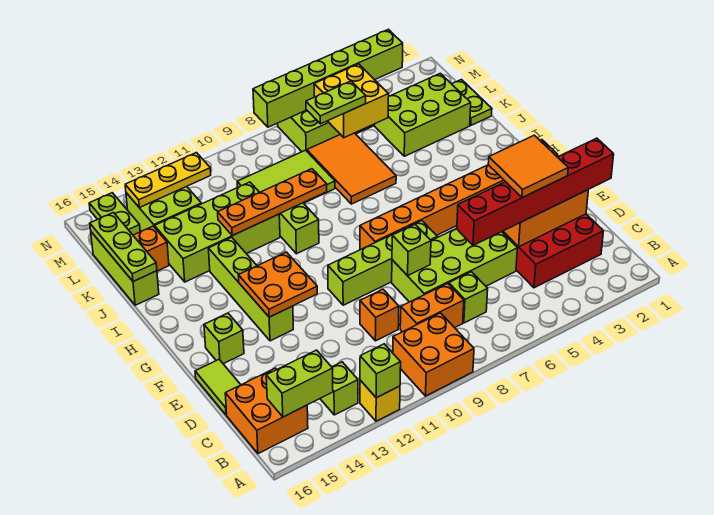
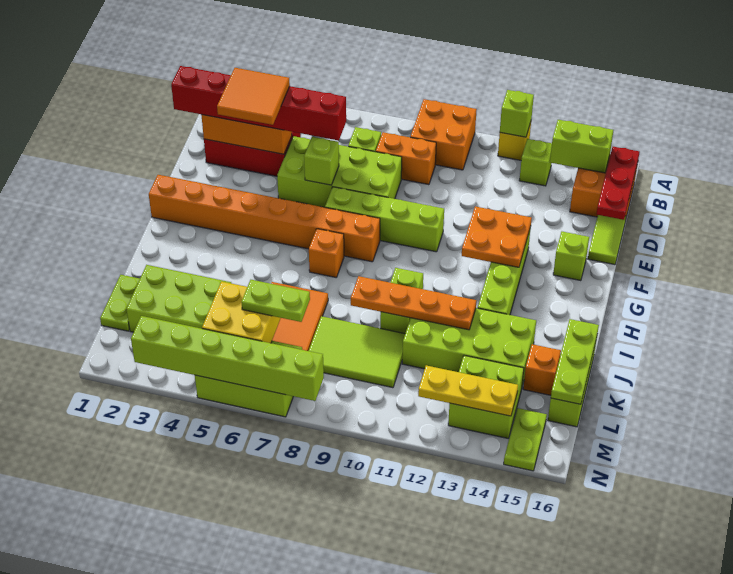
none -> red plate B16:D16 level 2
orange brick D10 level 1 -> orange brick H7 level 1
lime brick E8 level 2 -> lime brick E6 level 2

